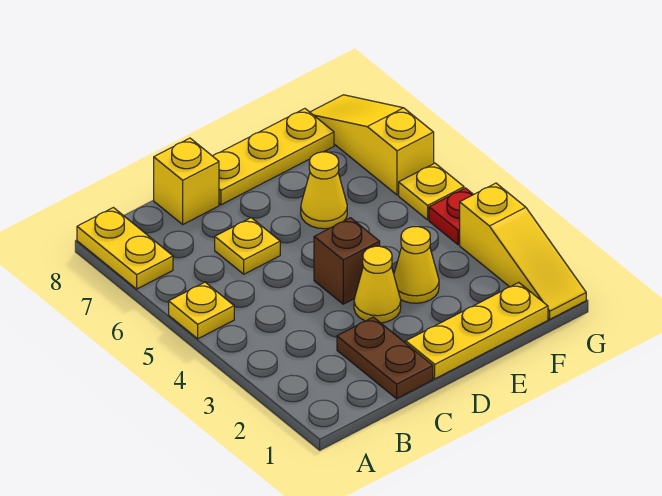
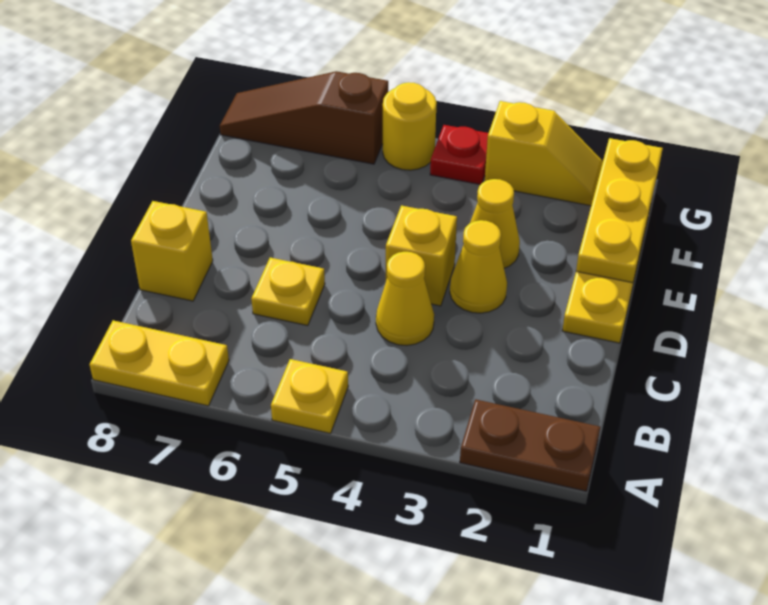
brown plate C1:C2 level 1 -> brown plate A1:A2 level 1
brown brick D4 level 1 -> yellow brick D4 level 1
yellow plate D8:F8 level 1 -> yellow plate E1:G1 level 2
yellow cone E6 level 1 -> yellow cone C4 level 1
yellow slope G1:G3 level 1 top 3 -> yellow slope G2:G3 level 1 top 3
yellow plate G5 level 1 -> yellow round brick G5 level 1
yellow slope G6:G8 level 1 top 6 -> brown slope G6:G8 level 1 top 6

